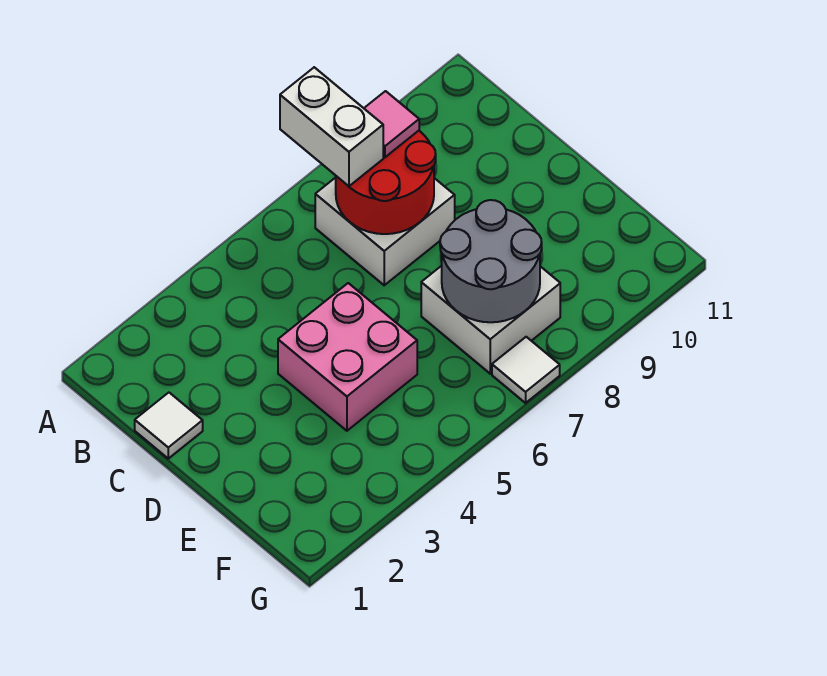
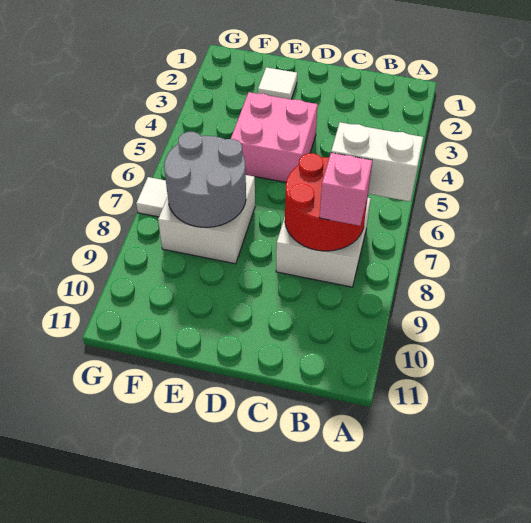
pink tile B8 level 3 -> pink brick B8 level 3
white tile C1 level 1 -> white tile E2 level 1

